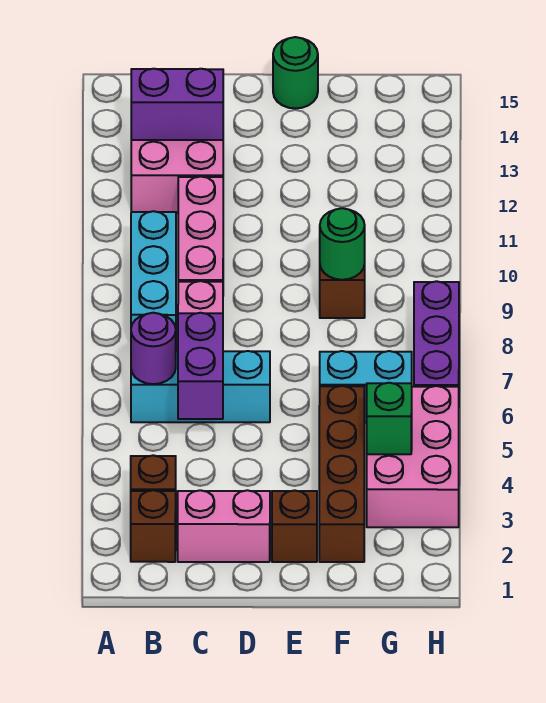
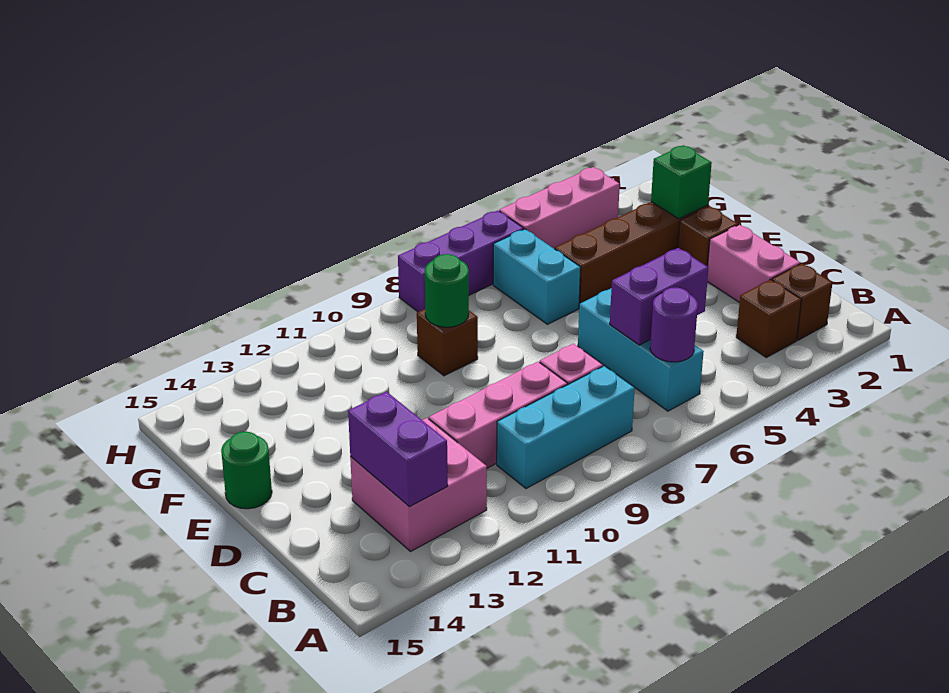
pink brick G3:H5 level 1 -> pink brick H3:H5 level 1
green brick G4 level 2 -> green brick F2 level 2

